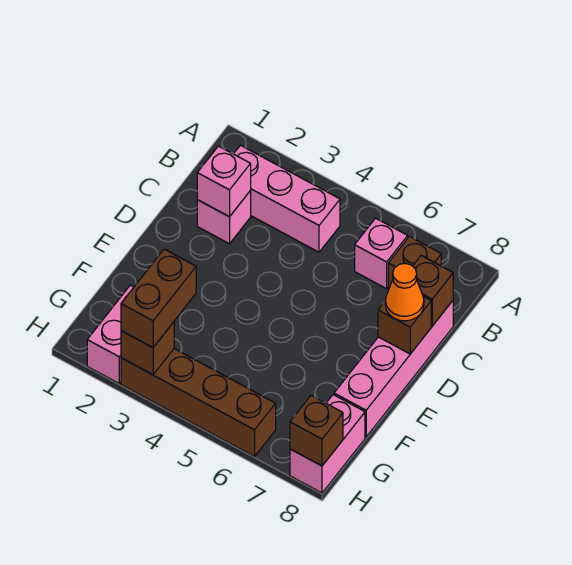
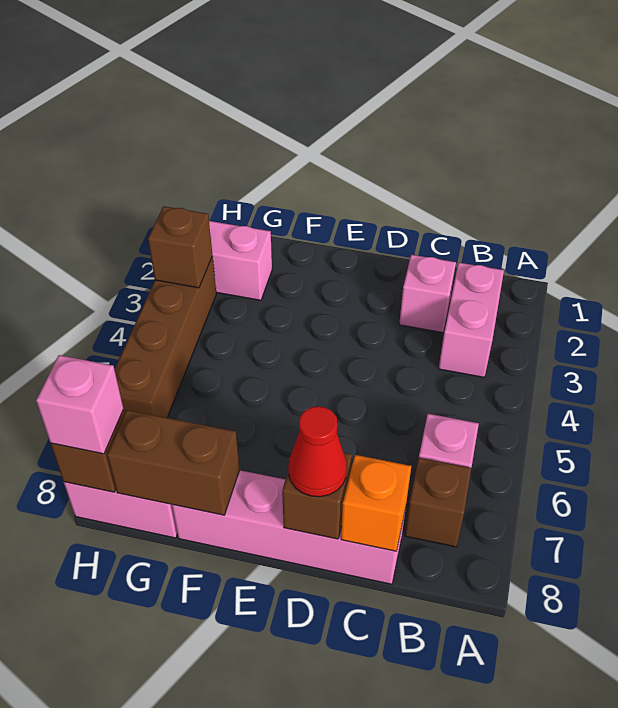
pink brick B2:B4 level 1 -> pink brick B2:B3 level 1
pink brick C2 level 2 -> pink brick H8 level 3
brown brick C8 level 2 -> orange brick C8 level 2
orange cone D8 level 3 -> red cone D8 level 3
brown brick G3:H3 level 3 -> brown brick F8:G8 level 2

